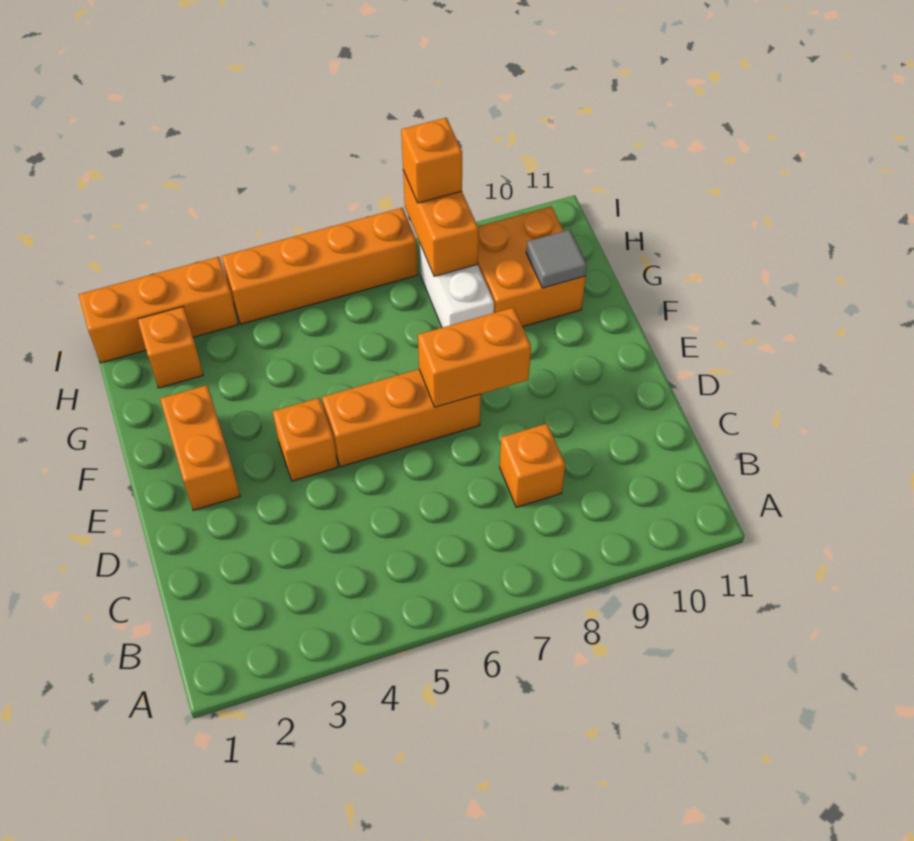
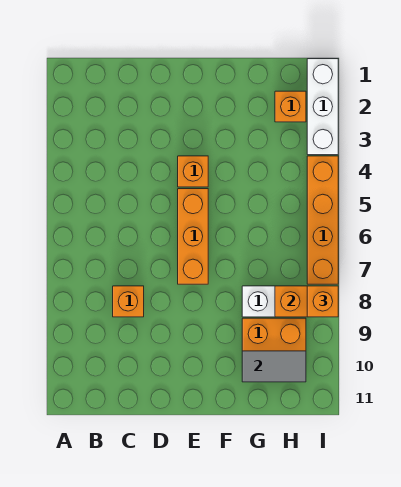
orange brick E2:F2 level 1 -> none
orange brick E7:E8 level 2 -> none
grey tile G10 level 2 -> grey tile G10:H10 level 2
orange brick I1:I3 level 1 -> white brick I1:I3 level 1

